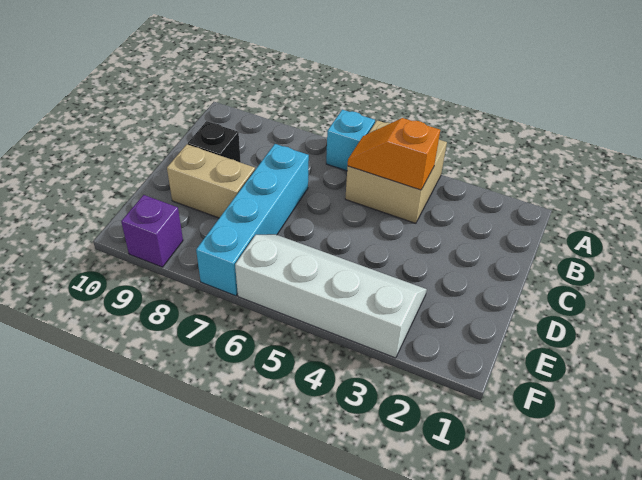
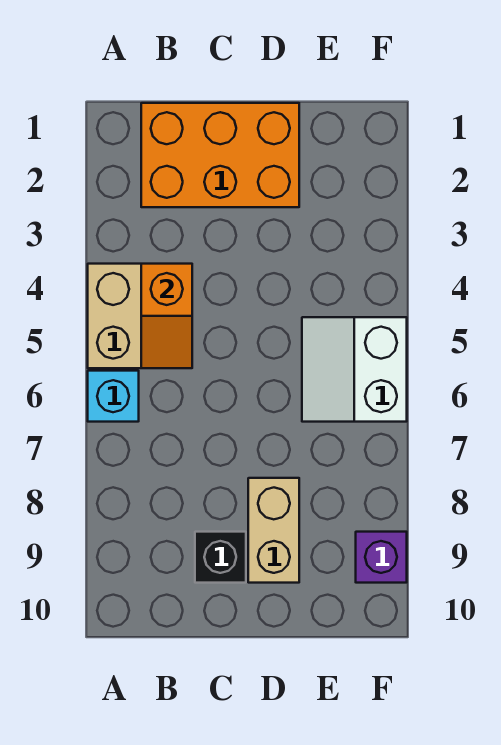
none -> orange brick B1:D2 level 1
cyan brick C7:F7 level 1 -> none
white slope E3:F6 level 1 top F -> white slope E5:F6 level 1 top F

